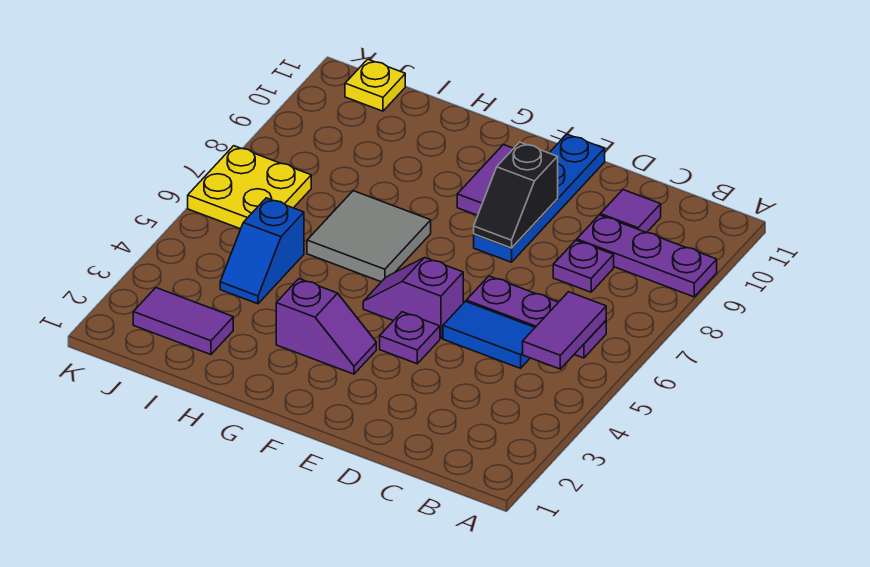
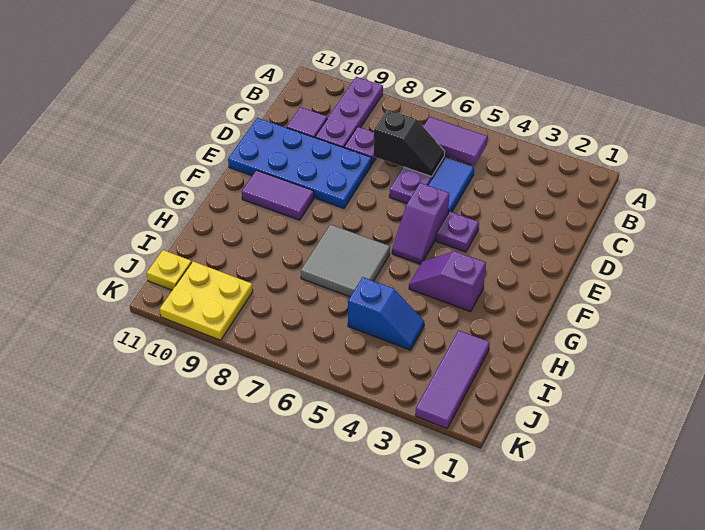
blue plate E8:E11 level 1 -> blue plate D8:E11 level 1
black slope E8:E9 level 2 top 9 -> black slope C6:C7 level 2 top 7
purple slope F3:G3 level 1 top G -> purple slope G3:G4 level 1 top 3
purple tile I2:J2 level 1 -> purple tile I2:K2 level 1
yellow plate J6:K7 level 1 -> yellow plate J9:K10 level 1

